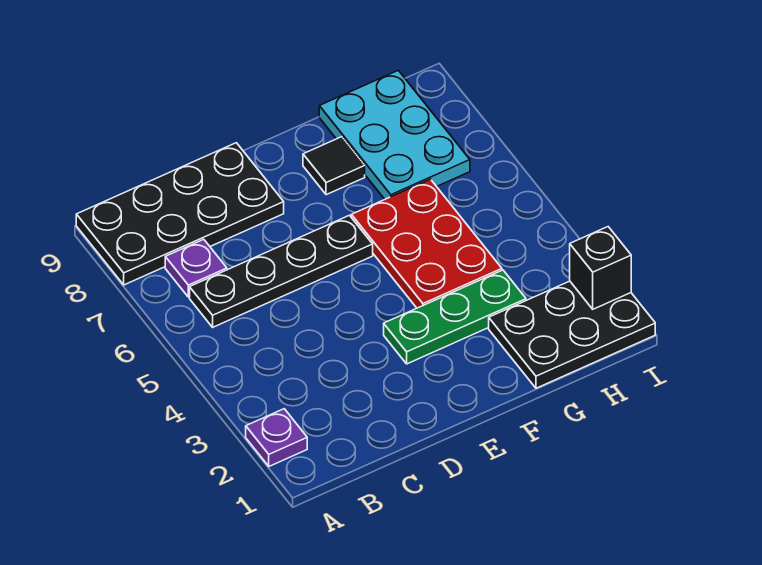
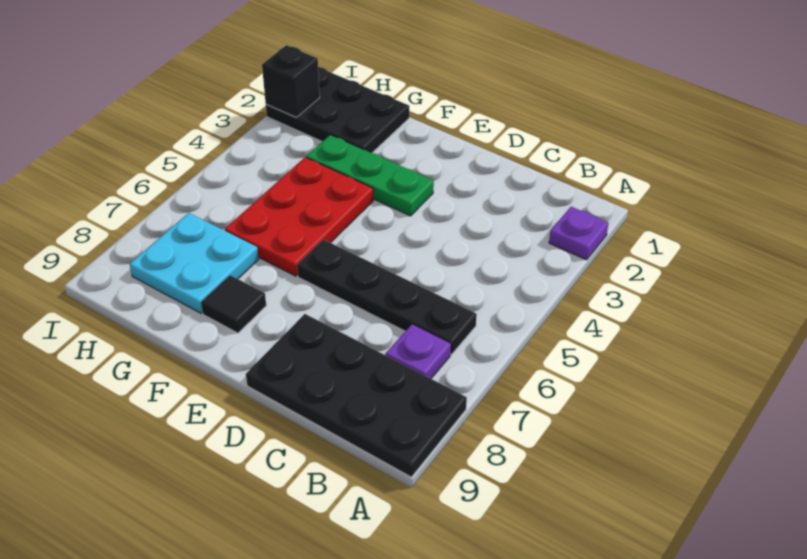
cyan plate G7:H9 level 1 -> cyan plate G7:H8 level 1

